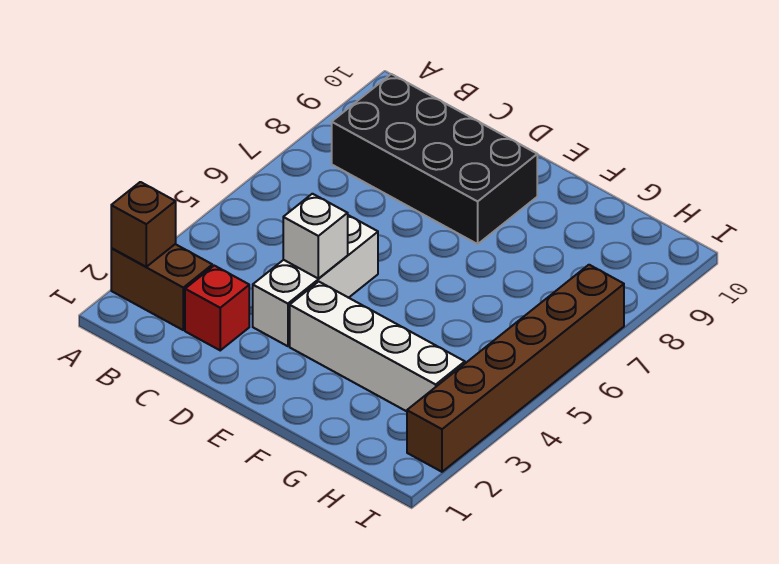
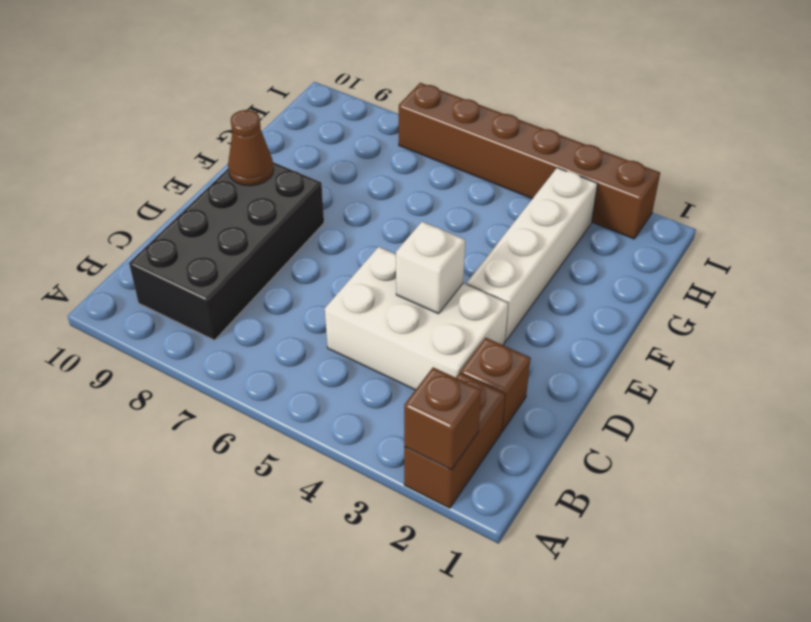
red brick C2 level 1 -> brown brick C2 level 1
white brick D3:D5 level 1 -> white brick C3:D5 level 1
none -> brown cone E9 level 2

